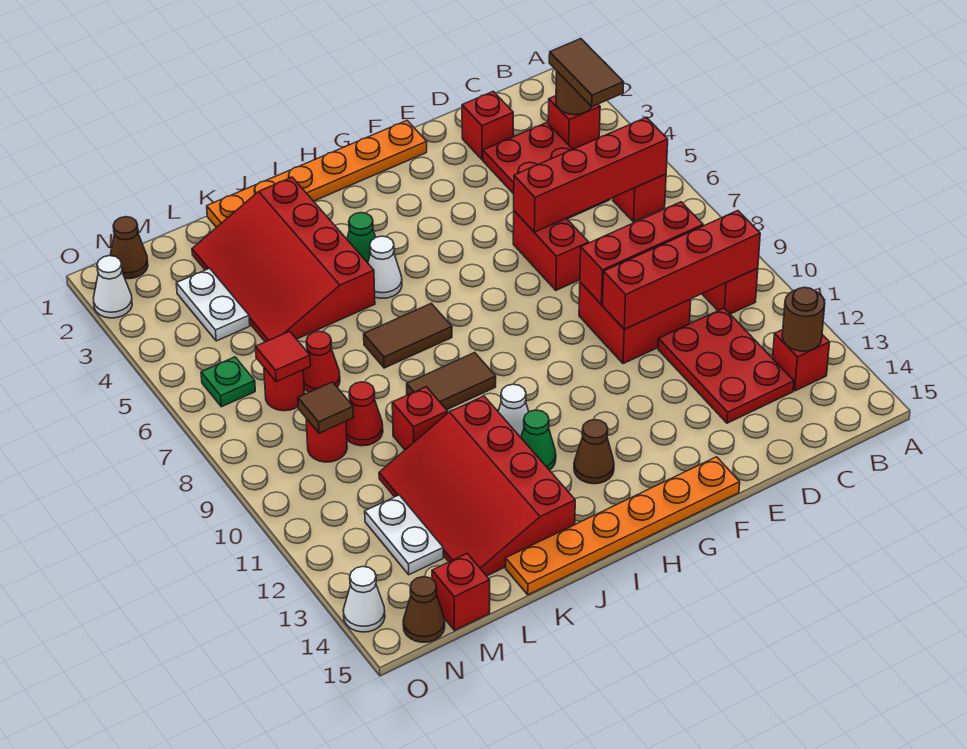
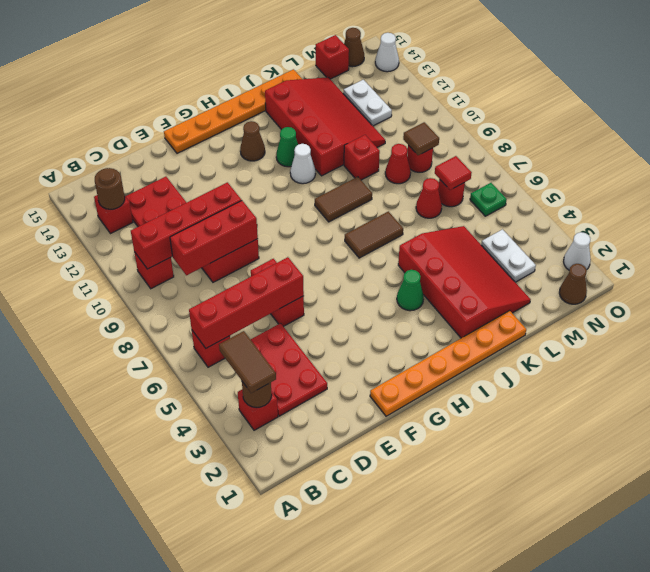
red brick D2 level 1 -> none
white cone I5 level 1 -> none

